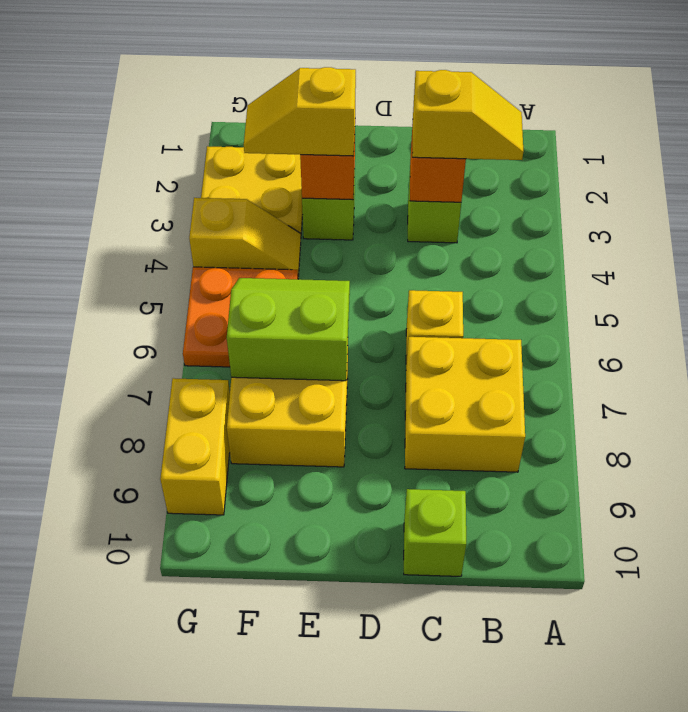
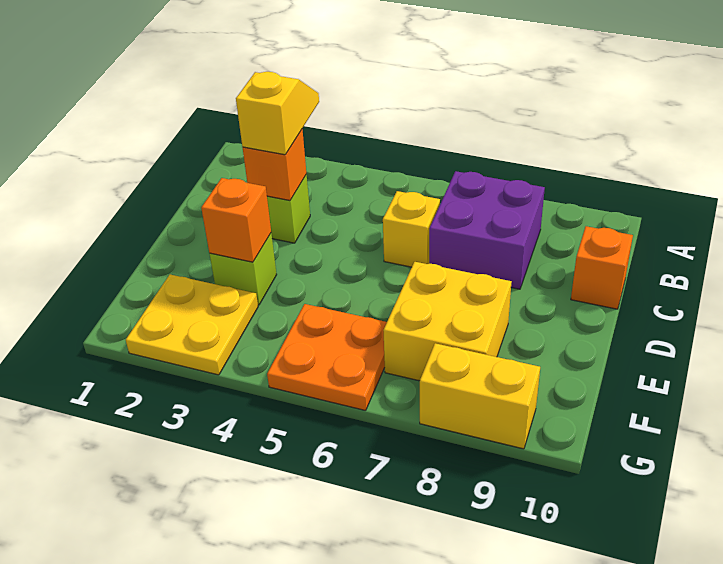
yellow brick B7:C8 level 1 -> purple brick B7:C8 level 1
lime brick C10 level 1 -> orange brick C10 level 1
yellow slope E3:F3 level 3 top E -> none
lime slope E6:F7 level 2 top 7 -> none
yellow slope F4:G4 level 1 top G -> none

